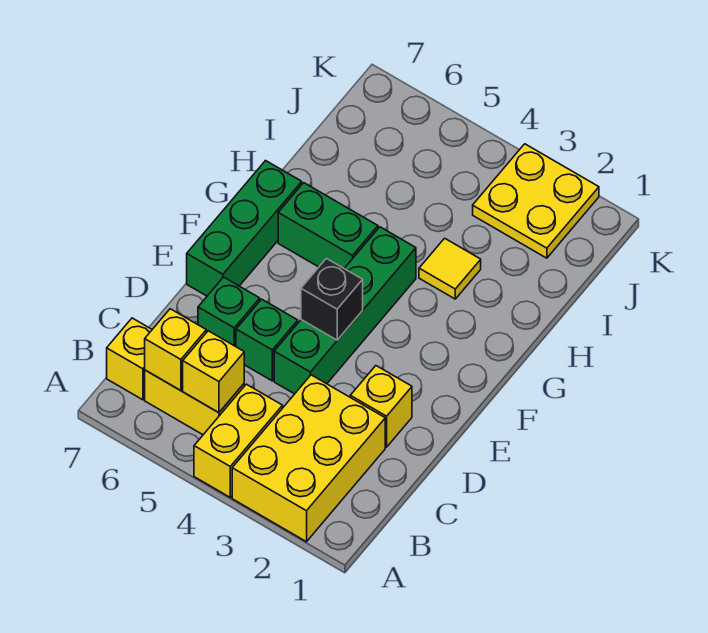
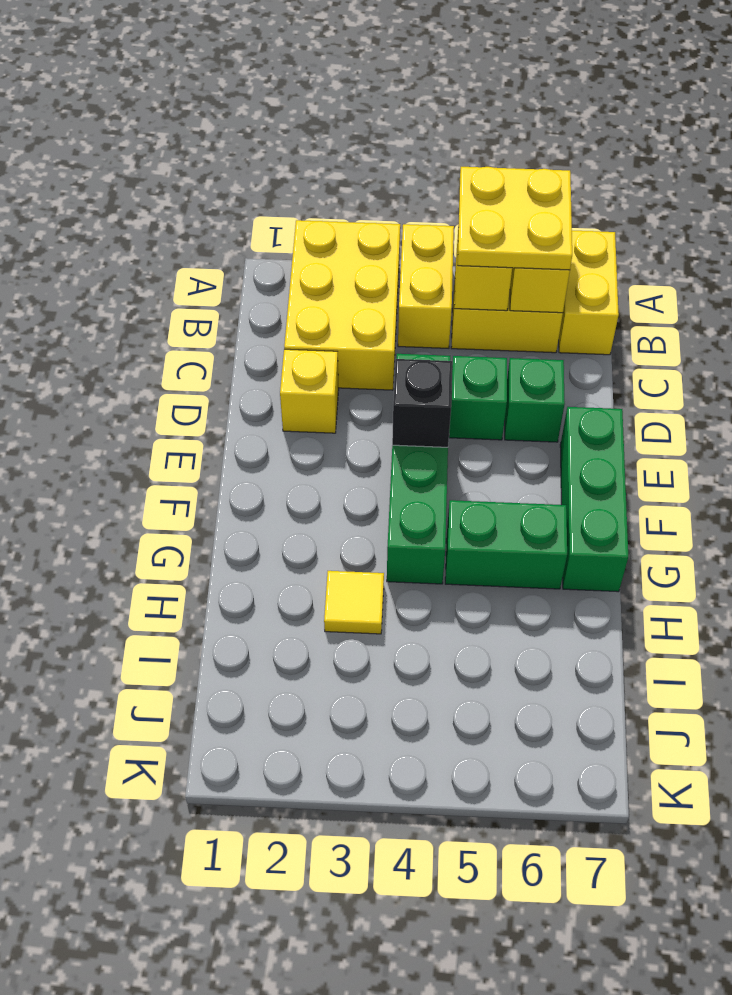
yellow brick B7 level 1 -> yellow brick A7:B7 level 1
yellow plate J2:K3 level 1 -> yellow plate A5:B6 level 3

